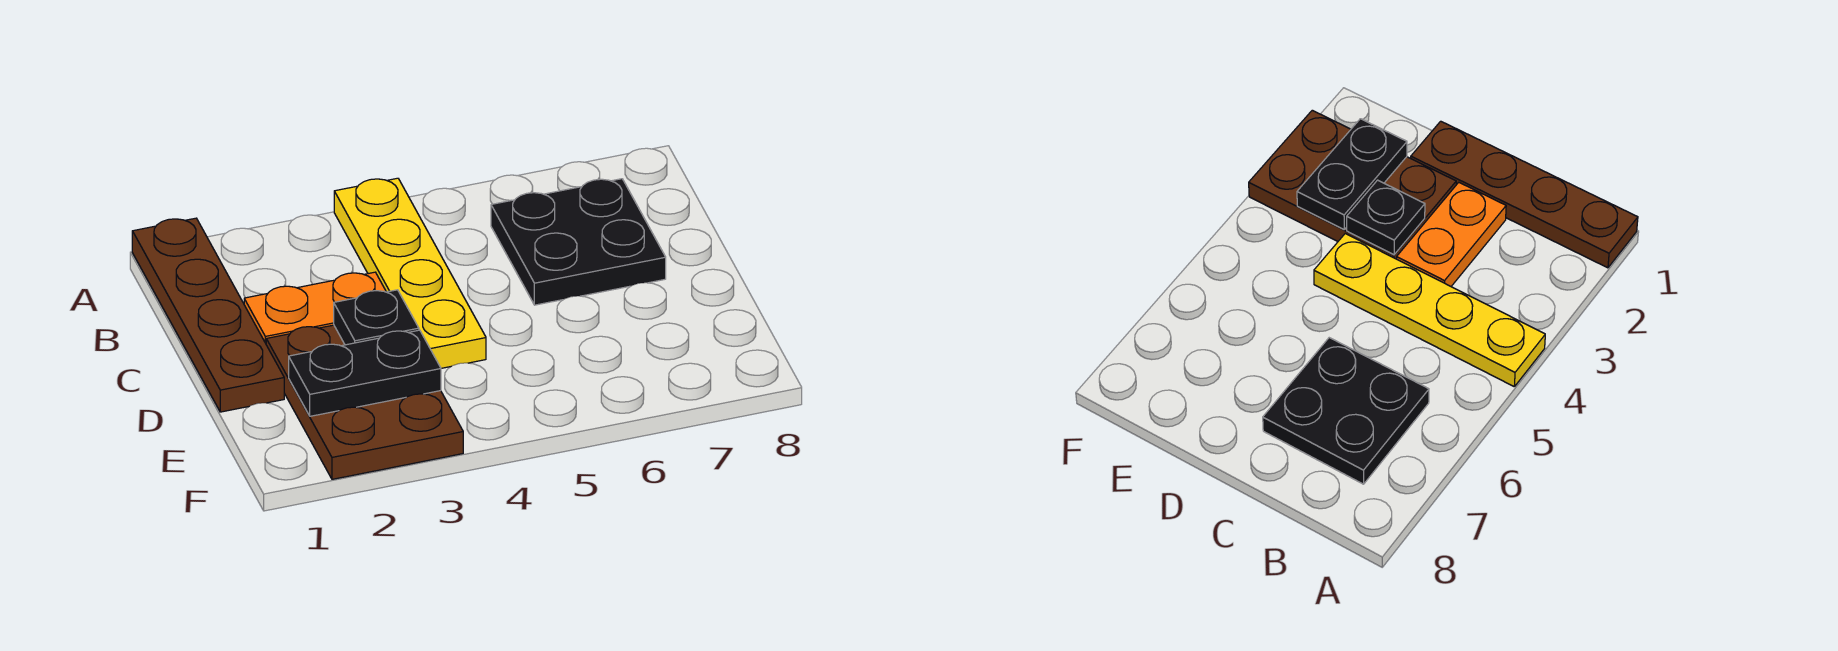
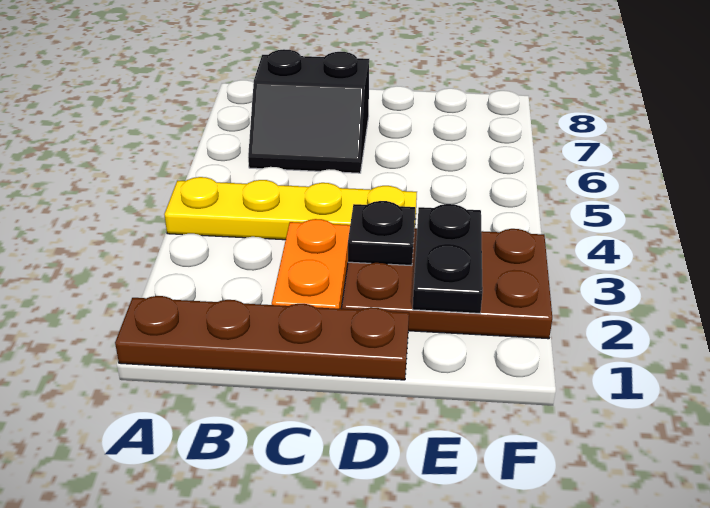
black plate B6:C7 level 1 -> black slope B6:C7 level 1 top 7

